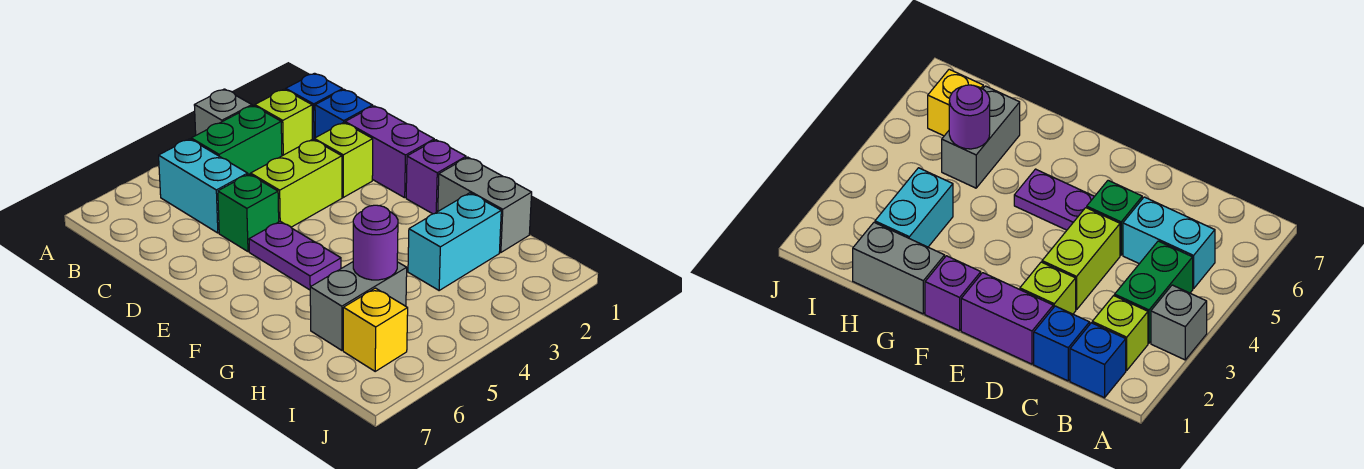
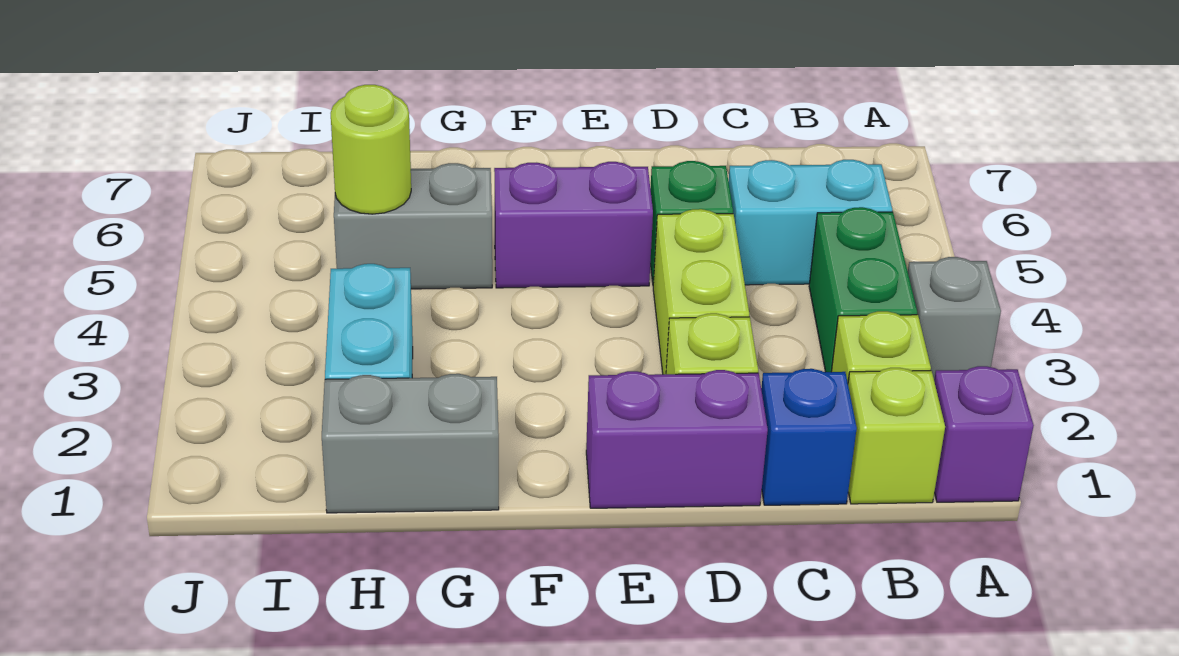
blue brick B1 level 1 -> lime brick B1 level 1
purple plate E5:F5 level 1 -> purple brick E5:F5 level 1
purple brick F1 level 1 -> purple brick A1 level 1
grey brick H5:H6 level 1 -> grey brick G5:H5 level 1
purple round brick H5 level 2 -> lime round brick H5 level 2
yellow brick I6 level 1 -> none

